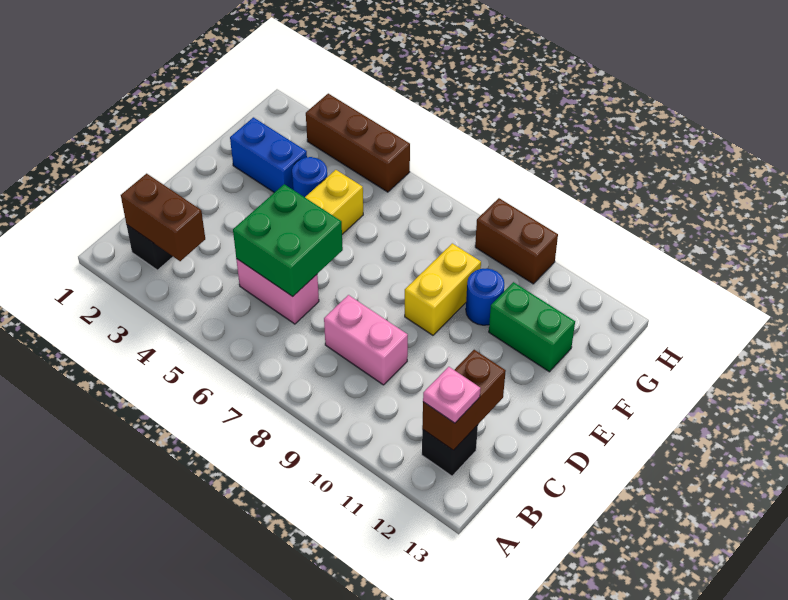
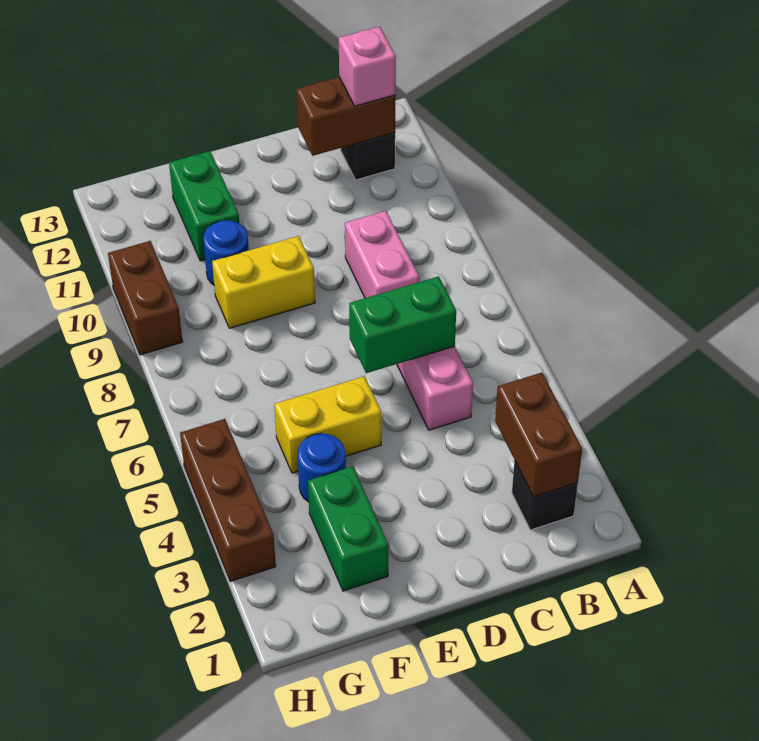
pink plate B12 level 3 -> pink brick B12 level 3
green brick C5:D6 level 2 -> green brick C6:D6 level 2
blue brick F2:F3 level 1 -> green brick F2:F3 level 1

